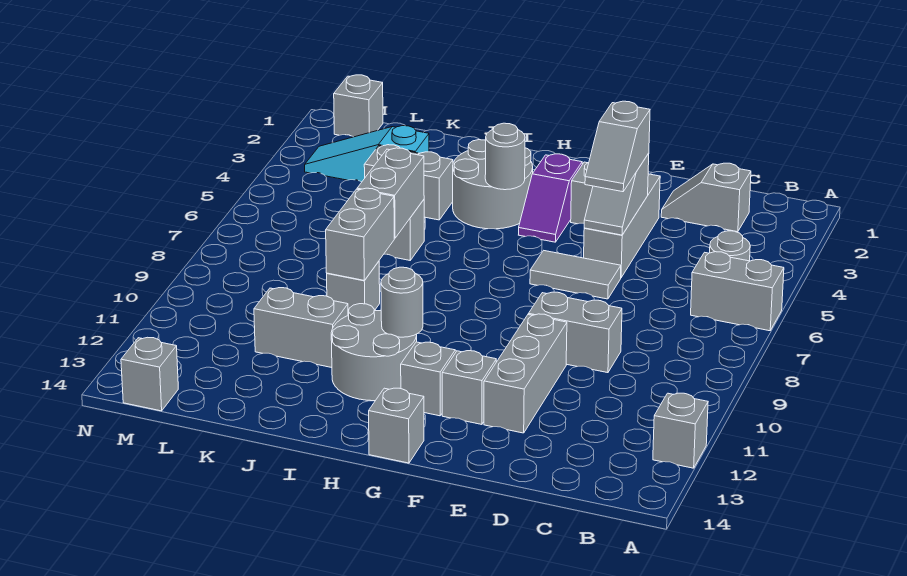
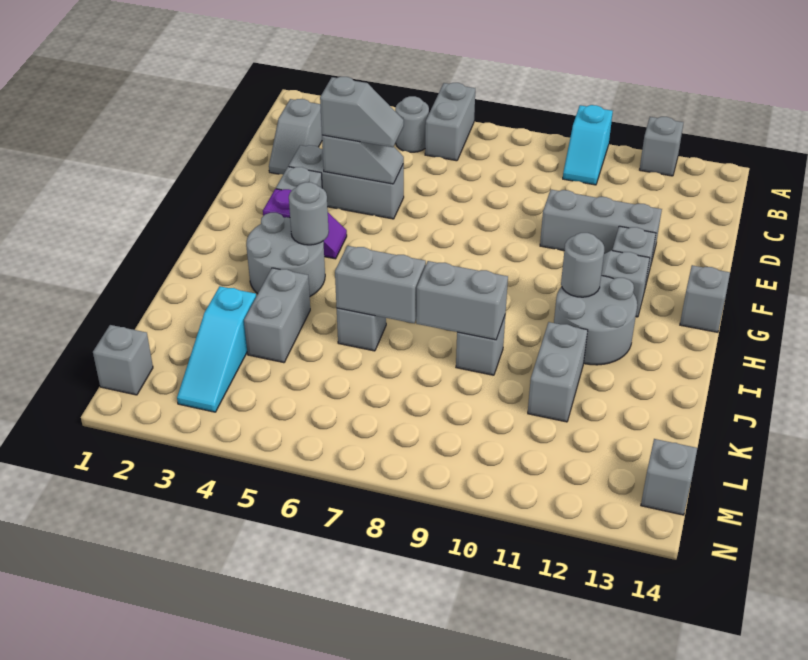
none -> cyan slope A10:B10 level 1 top A
grey brick D9:E9 level 1 -> none
grey tile E6:F6 level 1 -> none

